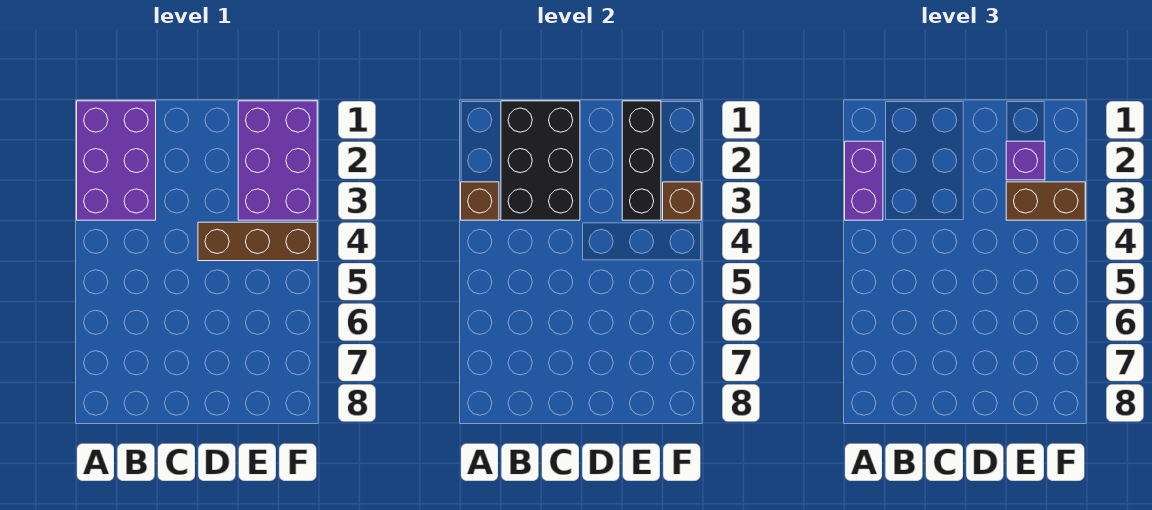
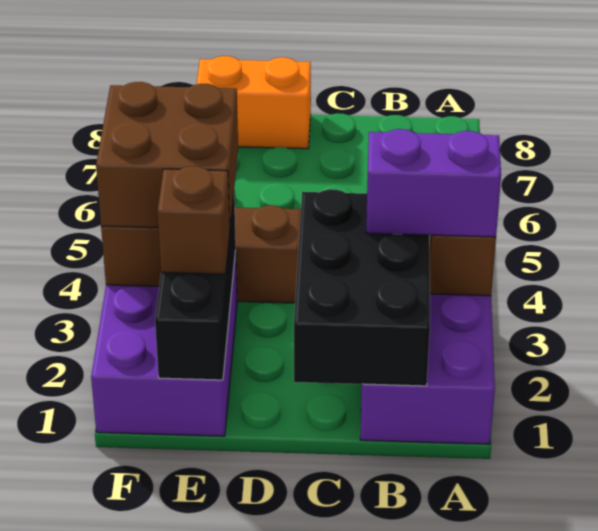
purple brick A2:A3 level 3 -> purple brick A3:B3 level 3
none -> orange brick D8:E8 level 1
purple brick E2 level 3 -> brown brick E2 level 3
brown brick E3:F3 level 3 -> brown brick E3:F4 level 3

